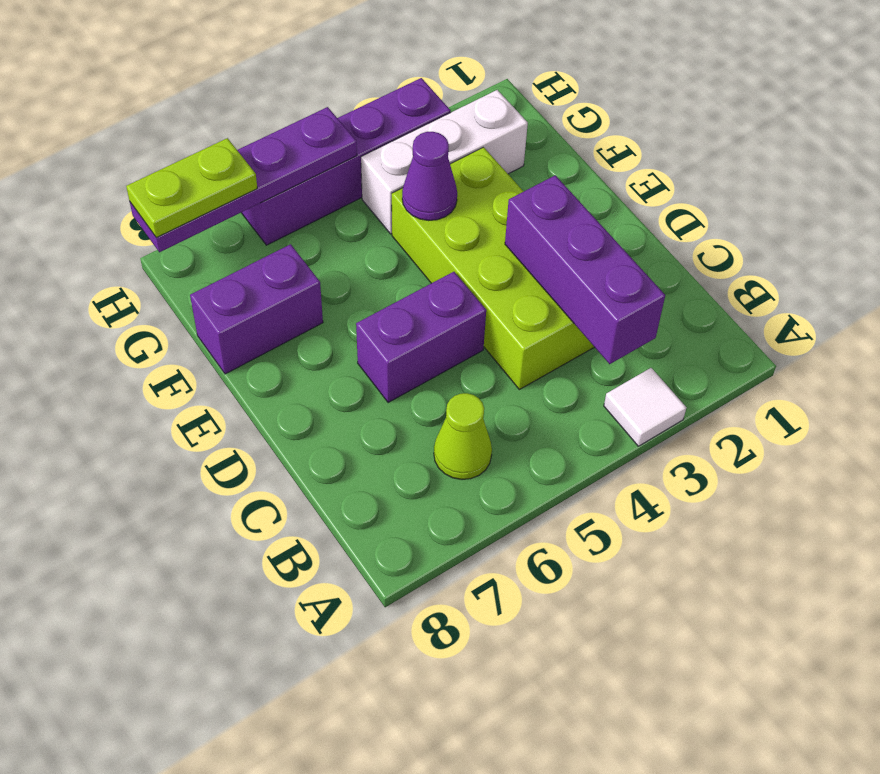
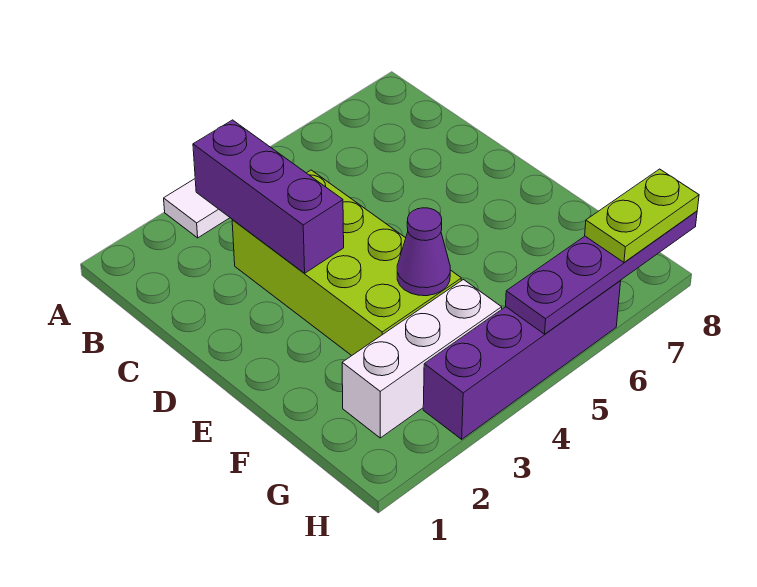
lime cone B6 level 1 -> none
purple brick D5:D6 level 1 -> none
purple brick F7:F8 level 1 -> none

